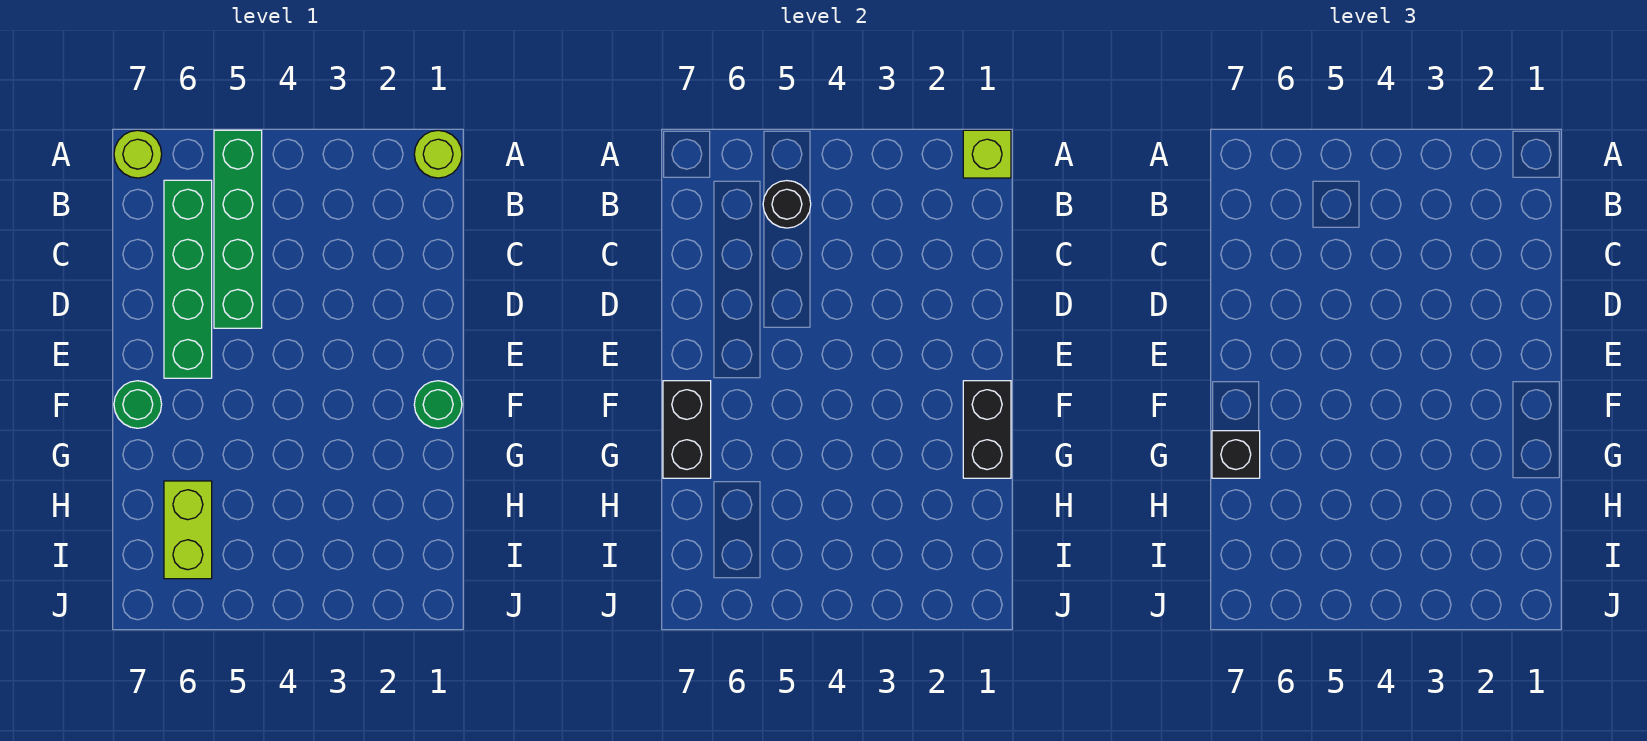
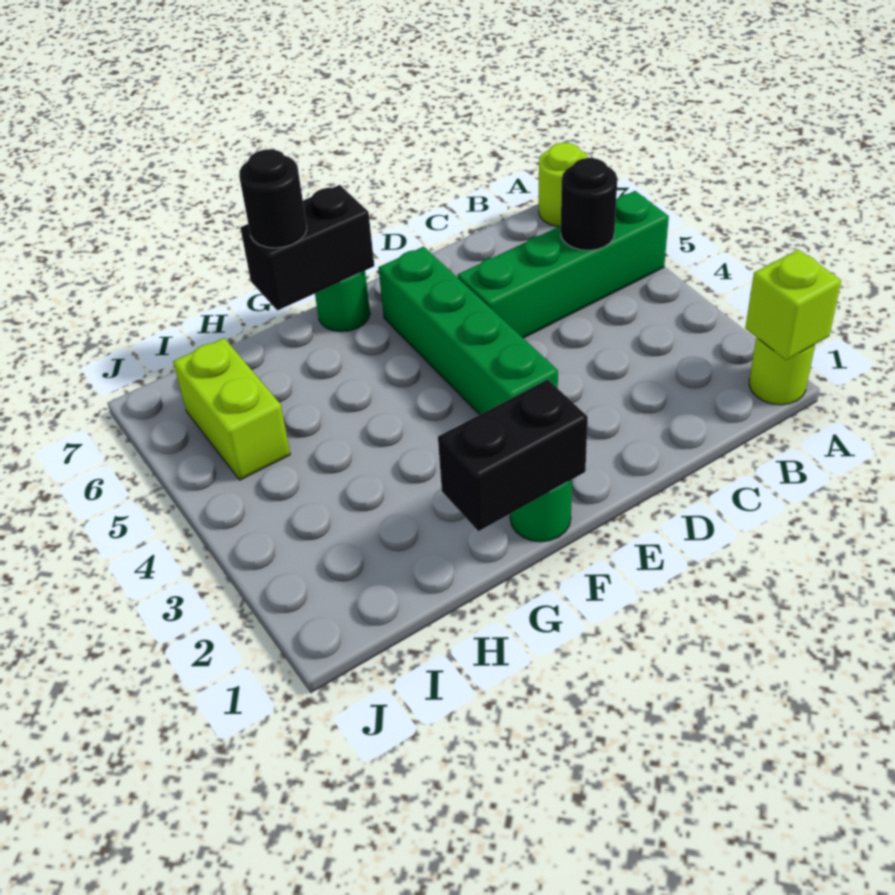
green brick B6:E6 level 1 -> green brick E3:E6 level 1
black brick G7 level 3 -> black round brick G7 level 3
lime brick H6:I6 level 1 -> lime brick I5:I6 level 1

